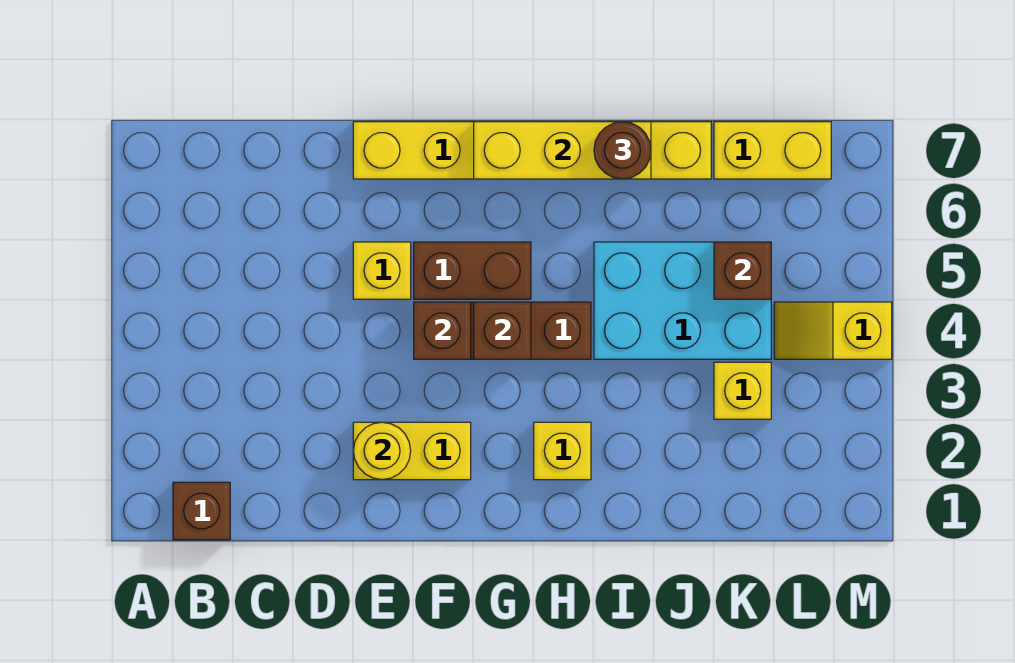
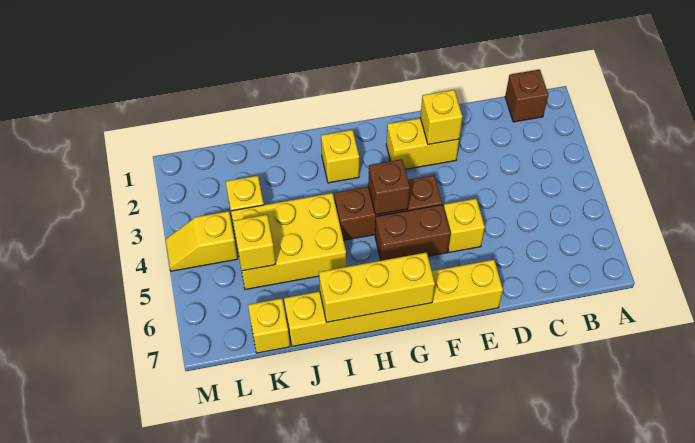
yellow round brick E2 level 2 -> yellow brick E2 level 2
brown brick F4 level 2 -> none
cyan brick I4:K5 level 1 -> yellow brick I4:K5 level 1
brown round brick I7 level 3 -> none
brown brick K5 level 2 -> yellow brick K5 level 2
yellow brick K7:L7 level 1 -> yellow brick K7 level 1
yellow slope L4:M4 level 1 top M -> yellow slope L4:M4 level 1 top L

